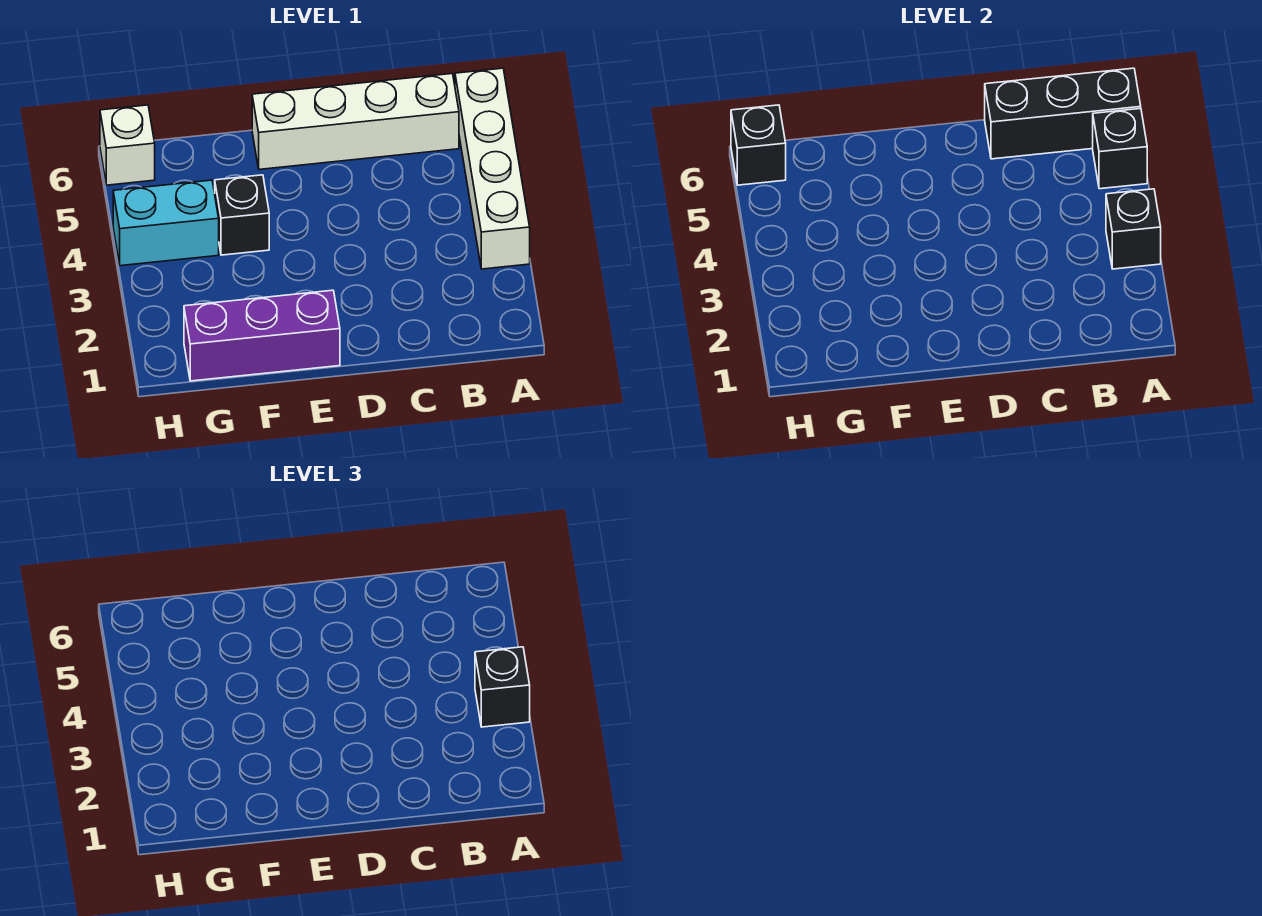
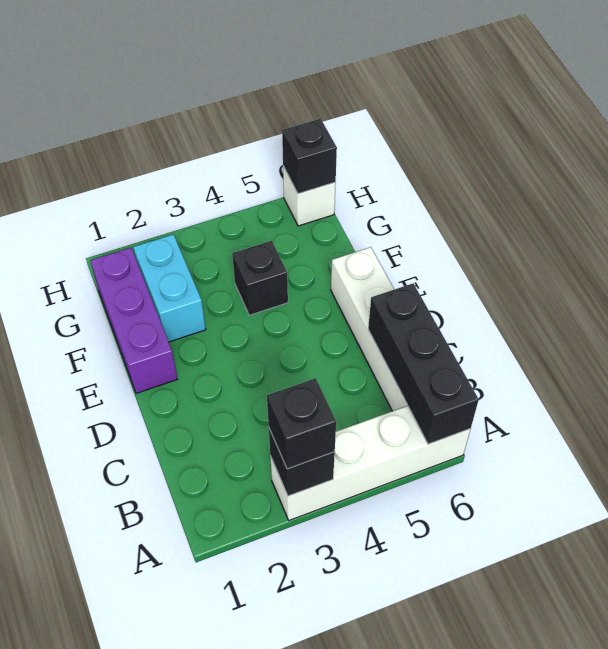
black brick A5 level 2 -> none
cyan brick G4:H4 level 1 -> cyan brick F2:G2 level 1

